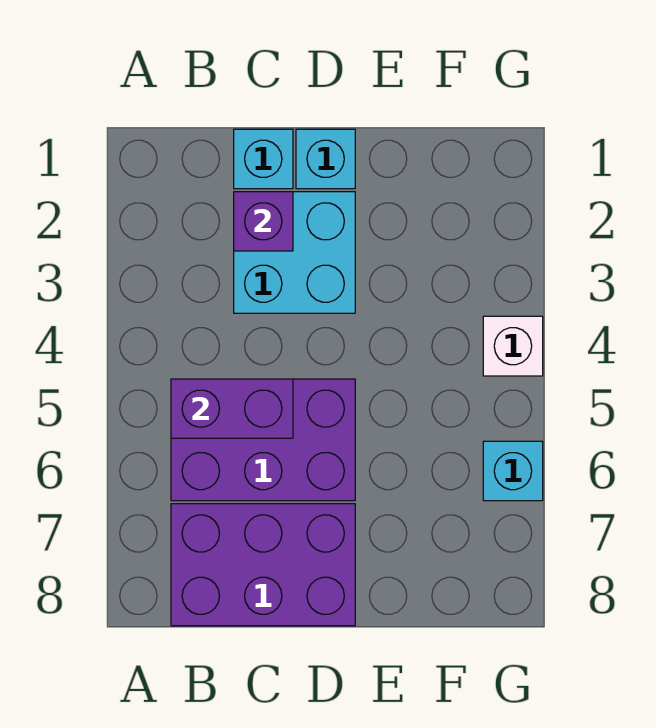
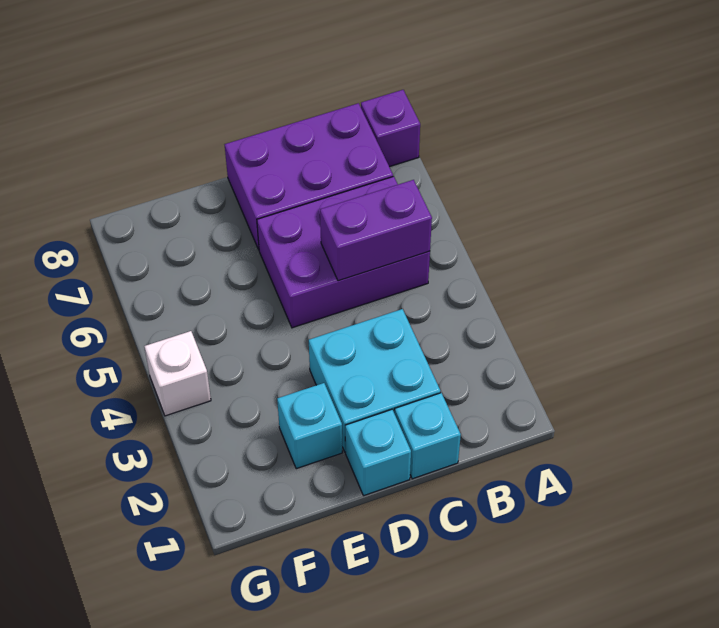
purple brick C2 level 2 -> purple brick A8 level 1
cyan brick G6 level 1 -> cyan brick E2 level 1

